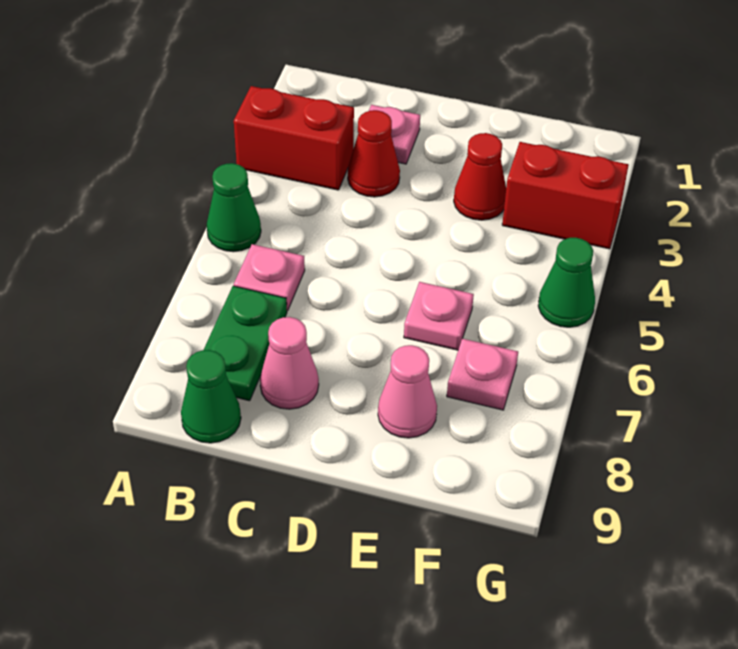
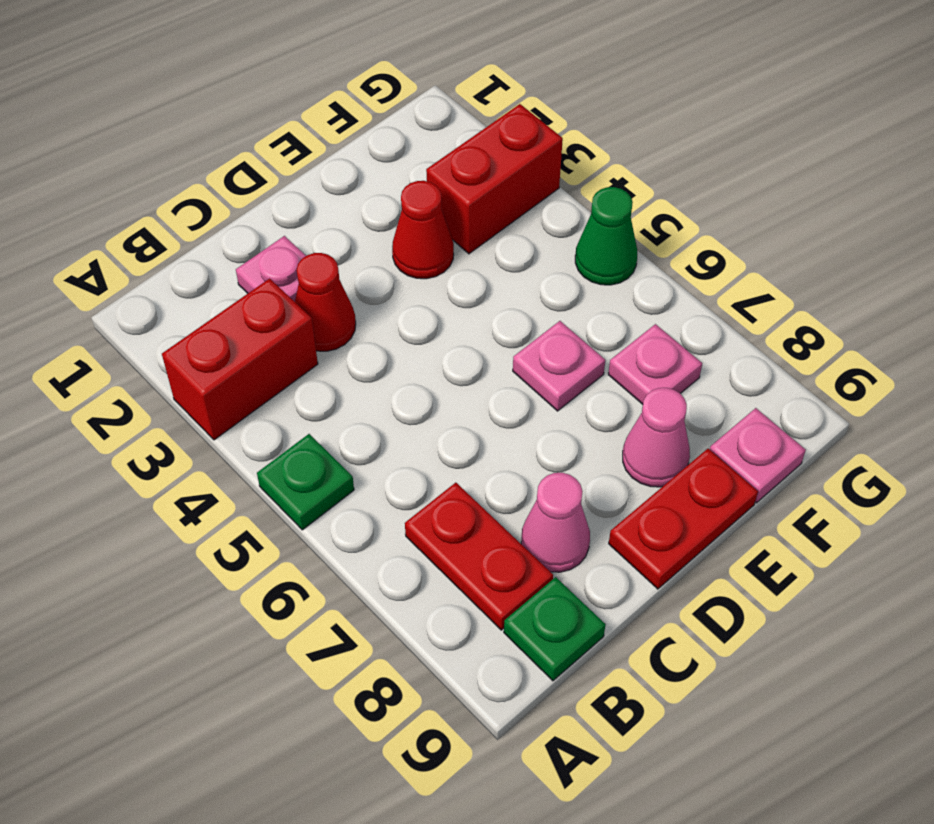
green cone A5 level 1 -> green plate A5 level 1
pink plate B6 level 1 -> pink plate F9 level 1
green plate B7:B8 level 1 -> red plate B7:B8 level 1
green cone B9 level 1 -> green plate B9 level 1
none -> red plate D9:E9 level 1

